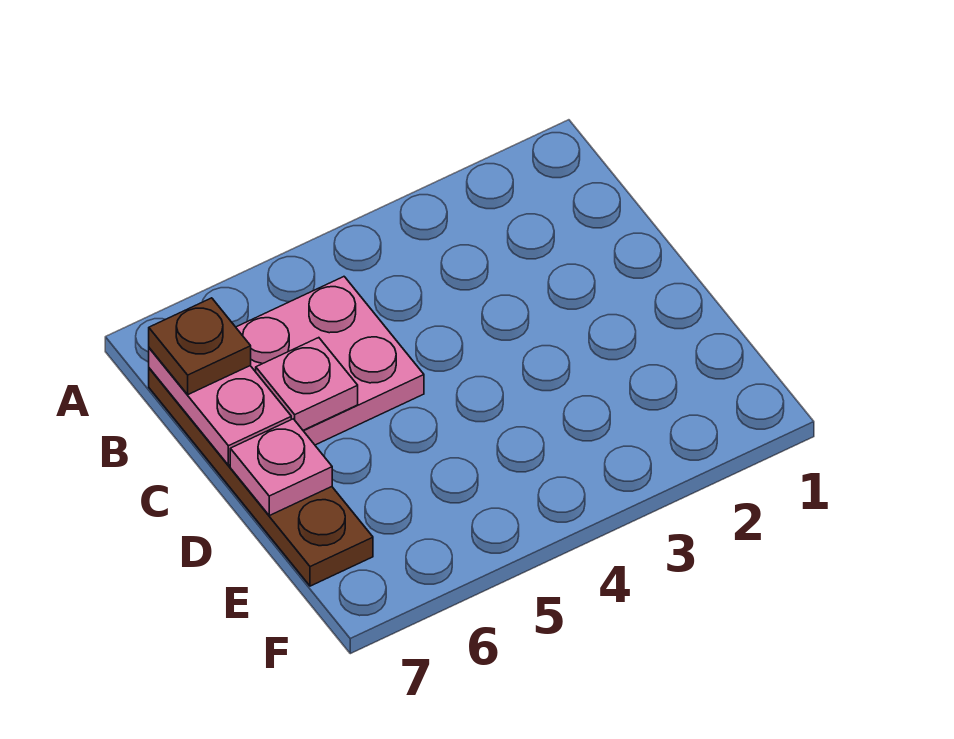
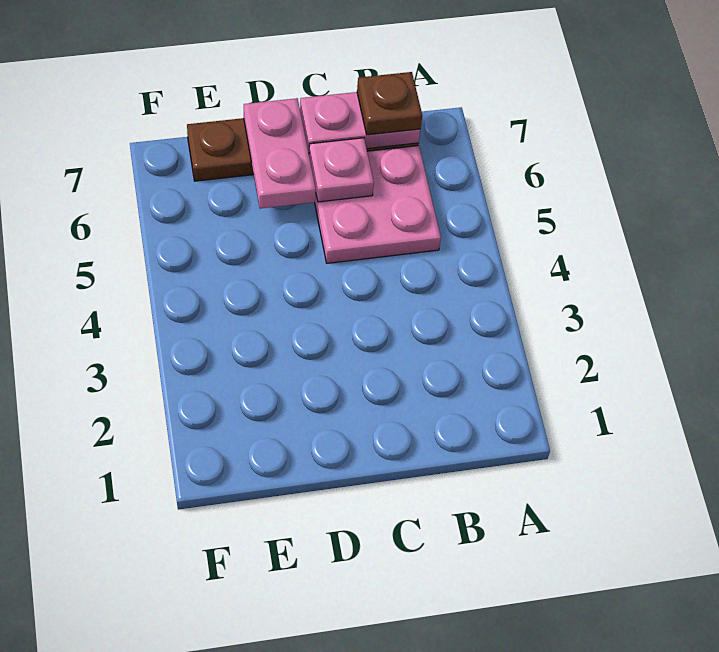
pink plate D7 level 2 -> pink plate D6:D7 level 2

